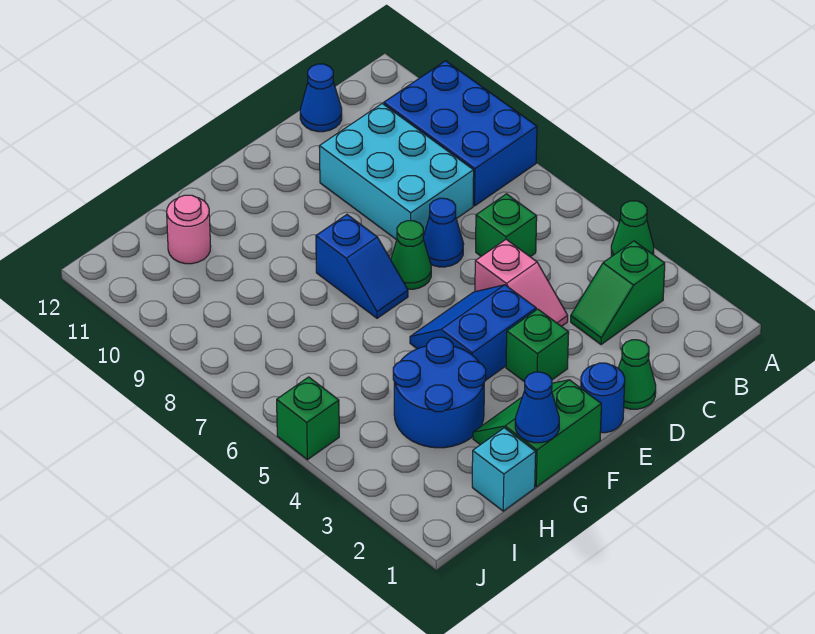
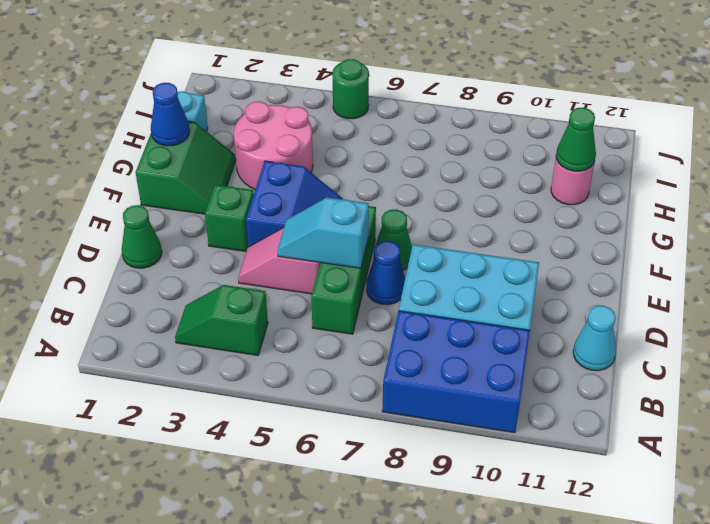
green cone A4 level 1 -> green cone H11 level 2
green slope B3:C3 level 1 top B -> green slope B3:B4 level 1 top 4
green brick C6 level 1 -> green brick C6:E6 level 1
blue cone C12 level 1 -> cyan cone C12 level 1
none -> cyan slope D5:D6 level 2 top 6
blue round brick E1 level 1 -> none
blue slope F7:F8 level 1 top 8 -> none
blue round brick G3:H4 level 1 -> pink round brick G3:H4 level 1
green brick J5 level 1 -> green round brick J5 level 1

